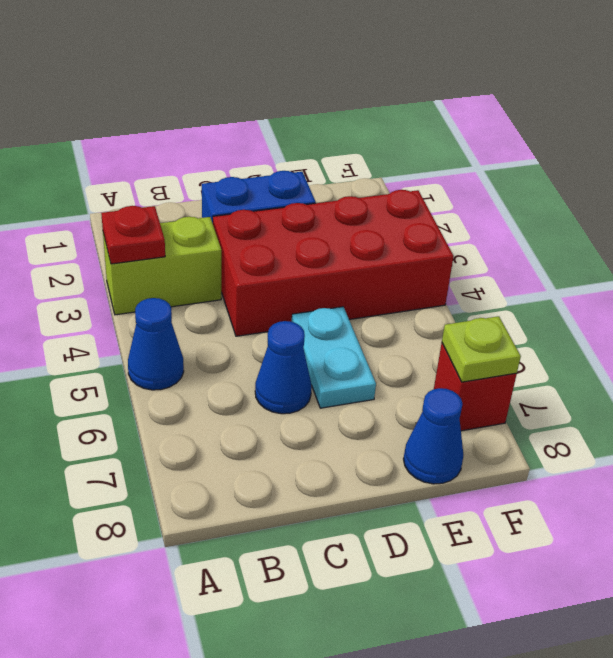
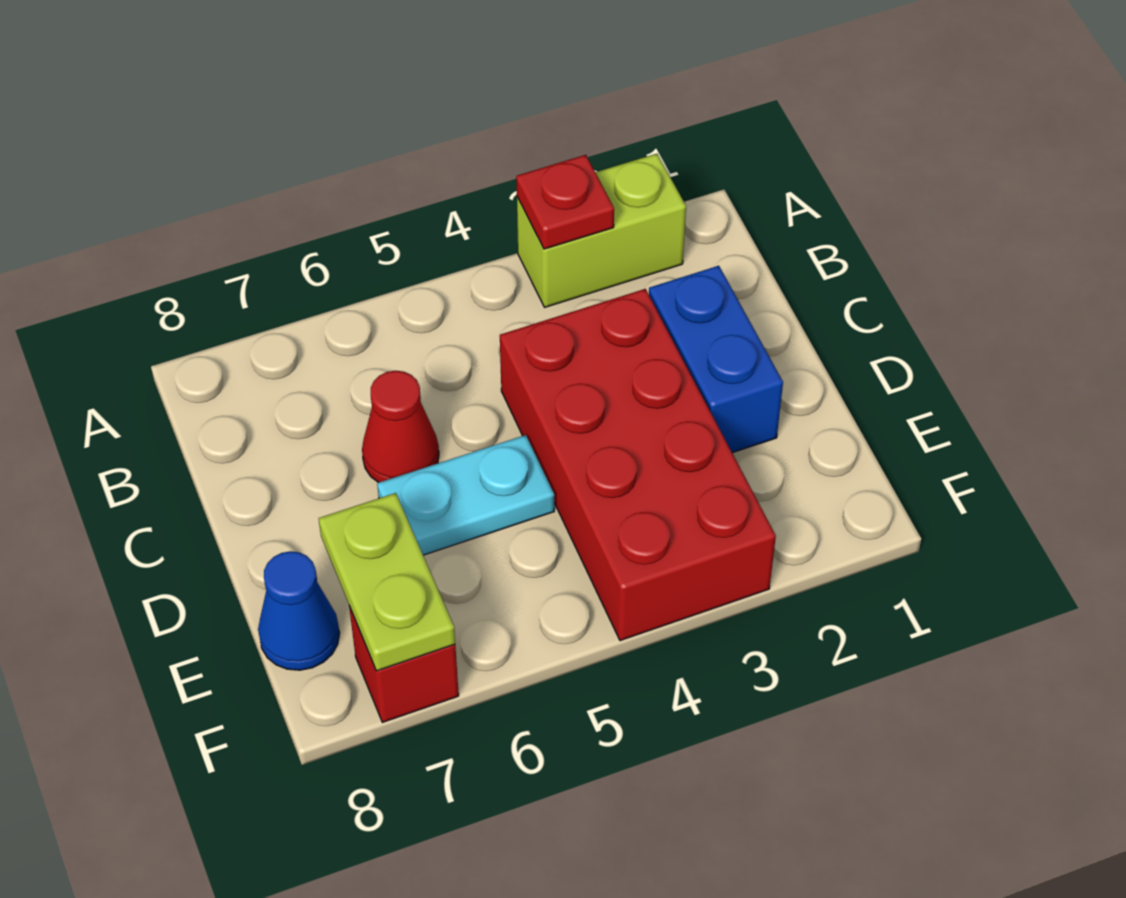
lime brick A3:B3 level 1 -> lime brick A2:A3 level 1
blue cone A5 level 1 -> none
blue cone C6 level 1 -> red cone C6 level 1
lime plate F7 level 2 -> lime plate E7:F7 level 2

